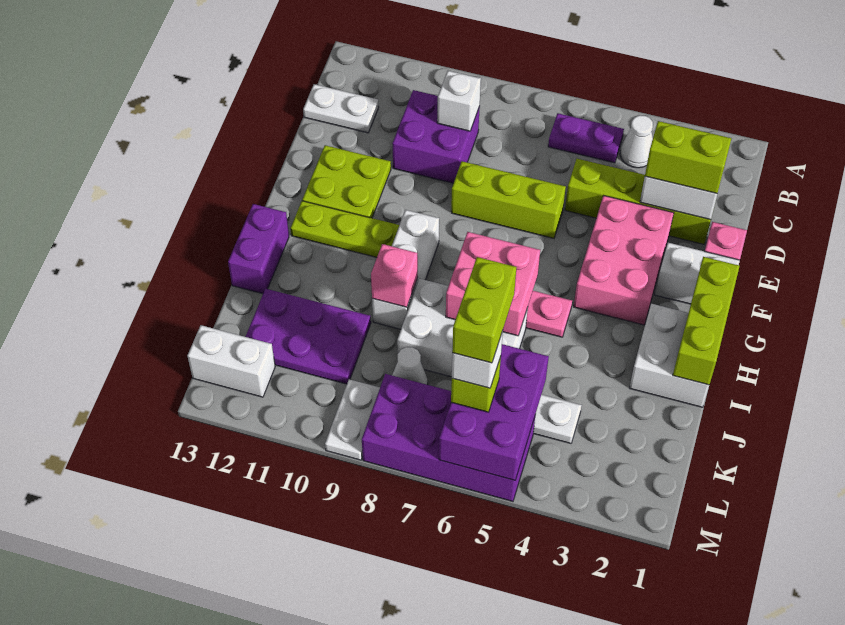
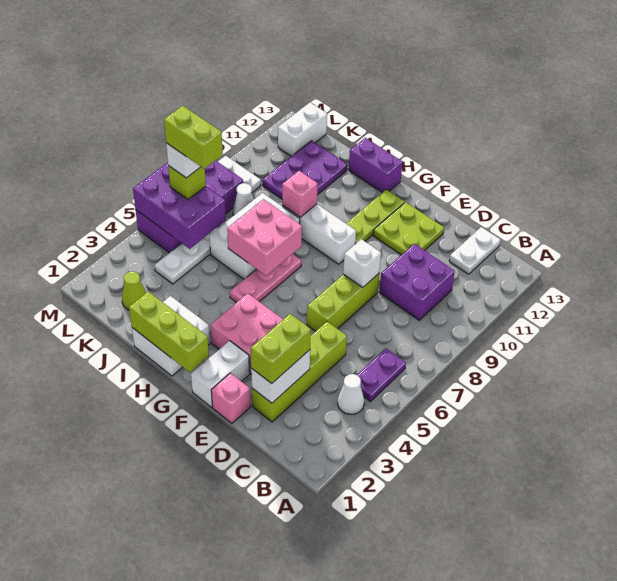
white brick C9 level 2 -> white brick E8 level 2
none -> lime cone K2 level 1

